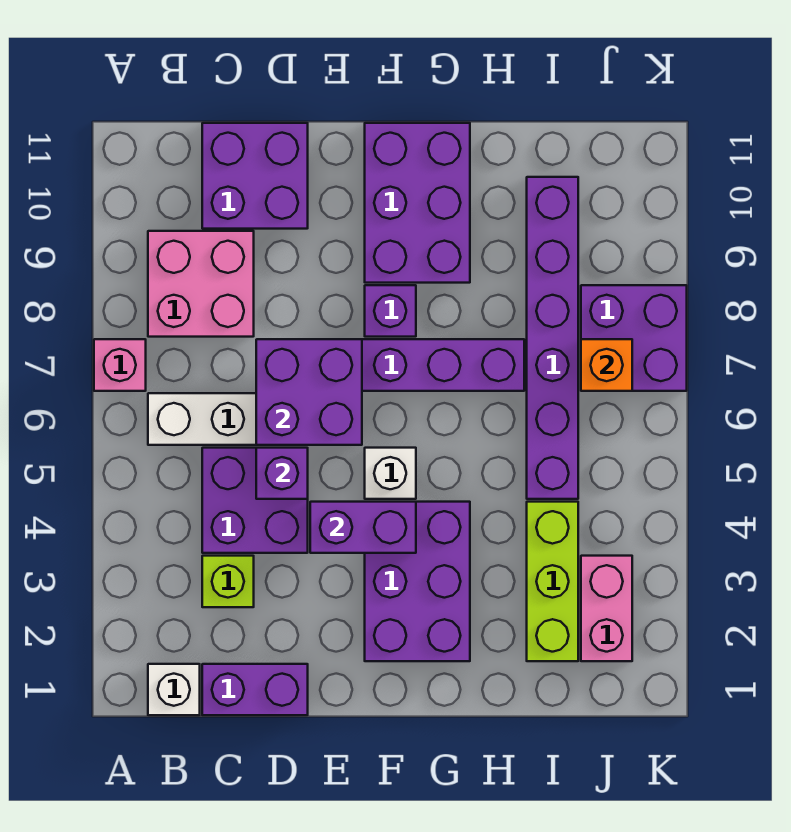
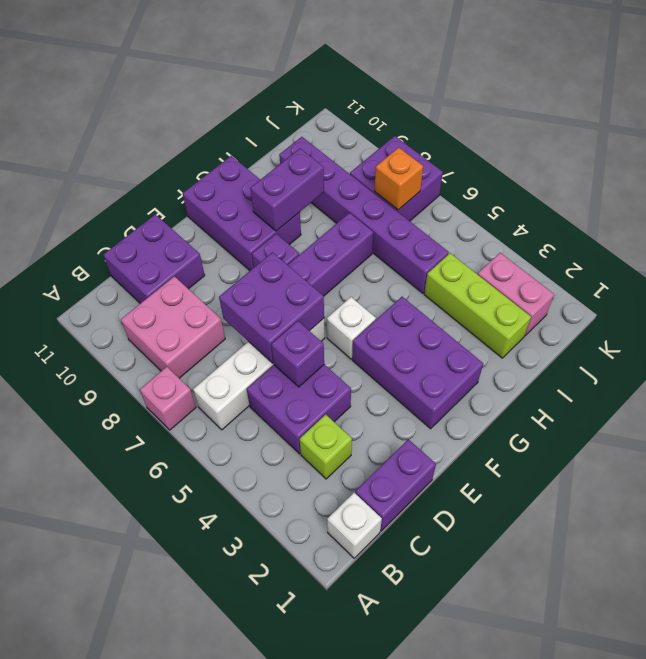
purple brick E4:F4 level 2 -> purple brick G9:H9 level 2

